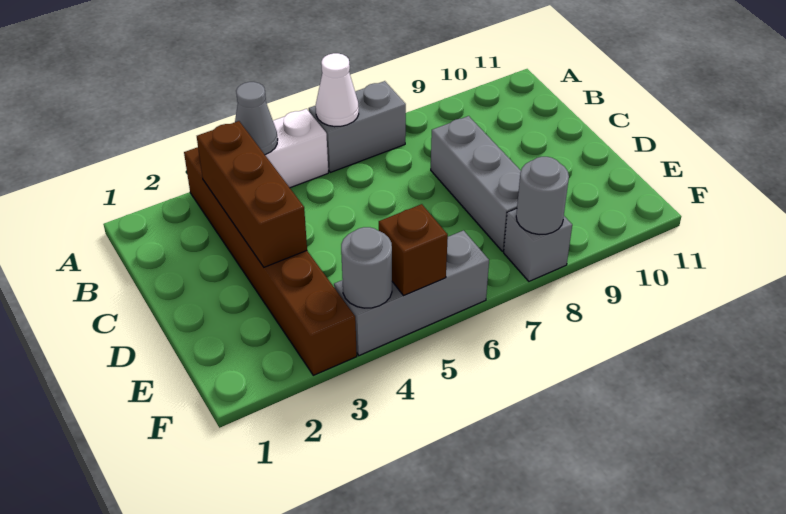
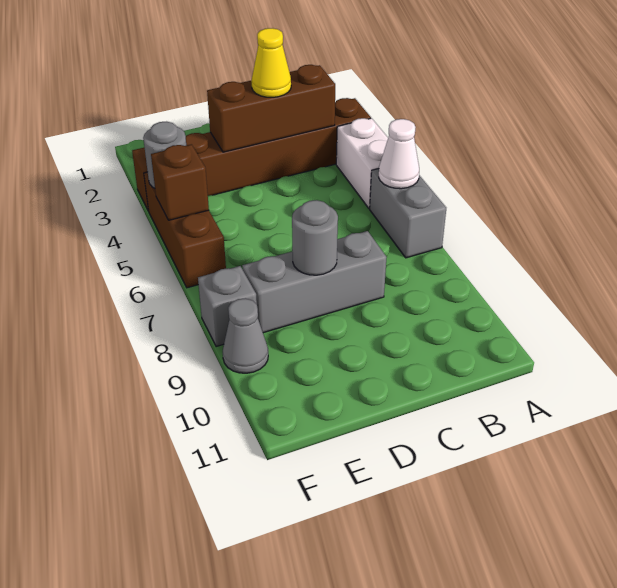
grey cone A4 level 2 -> grey cone F9 level 1
none -> yellow cone C3 level 3
grey brick F4:F6 level 1 -> brown brick F4:F6 level 1
grey round brick F8 level 2 -> grey round brick D8 level 2

